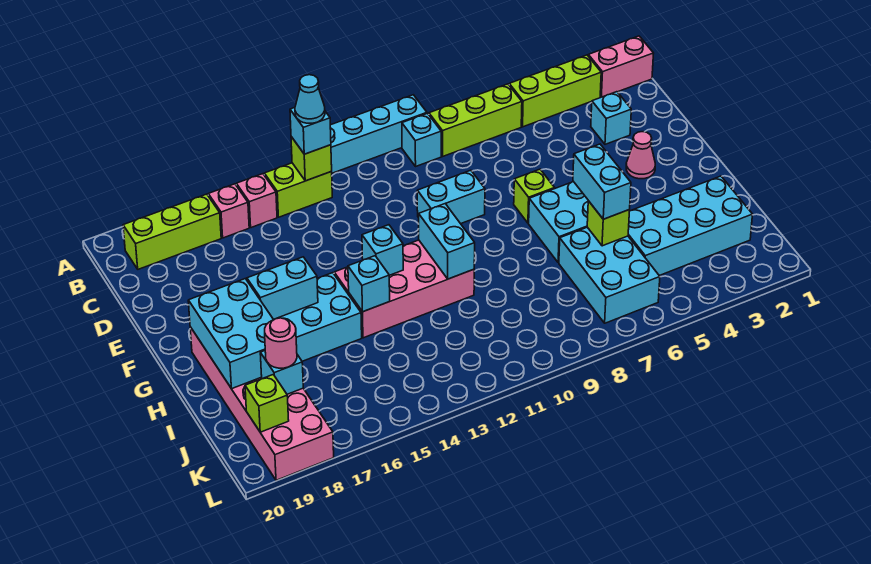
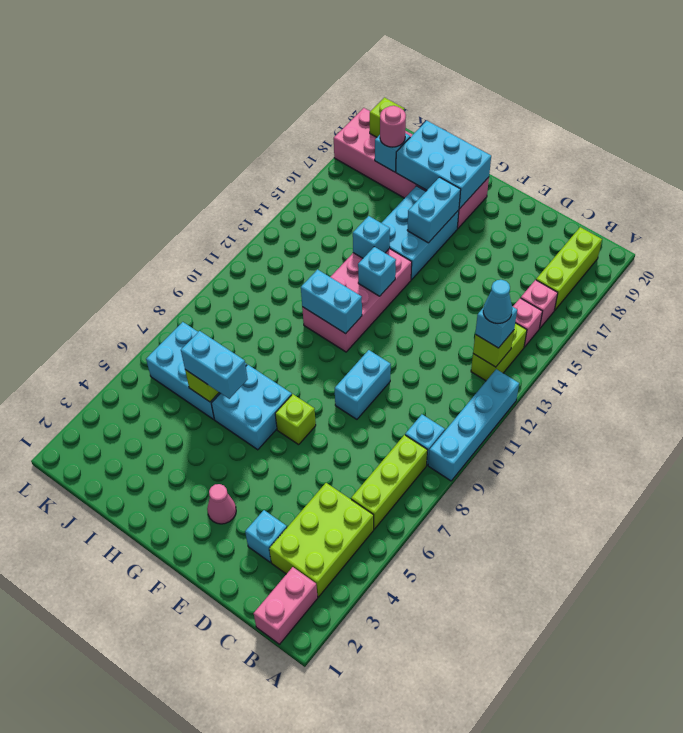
lime brick B3:B5 level 1 -> lime brick B3:C5 level 1
cyan brick I2:J5 level 1 -> none

